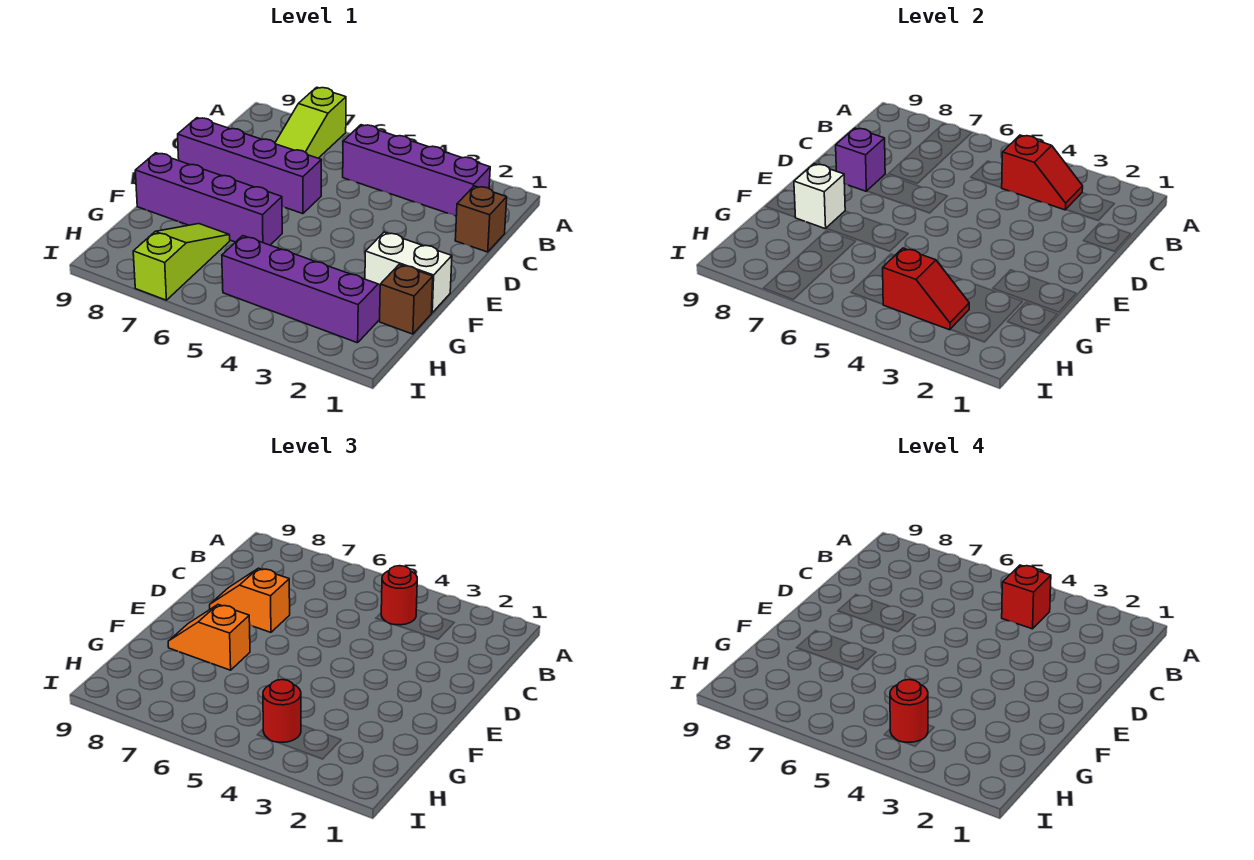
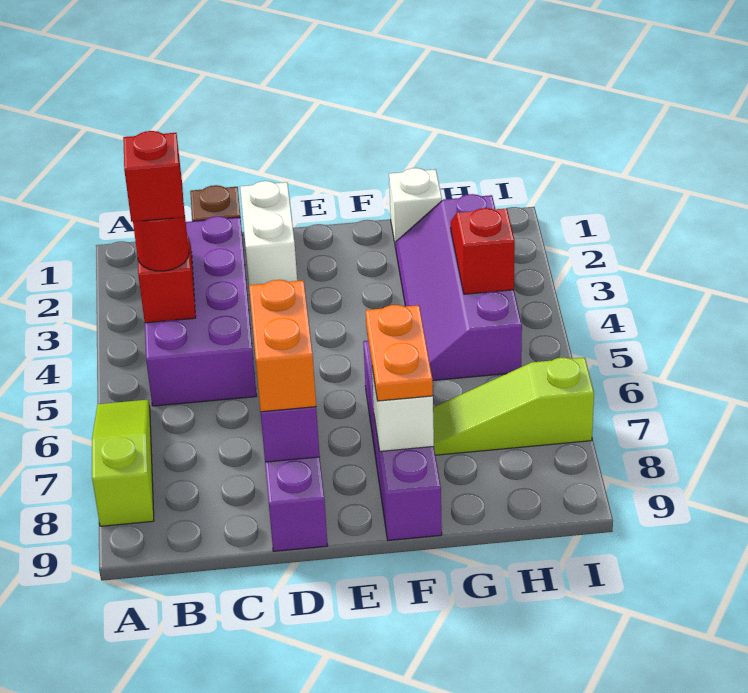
lime slope A7:C7 level 1 top A -> lime slope A6:A8 level 1 top 8
purple brick B2:B5 level 1 -> purple brick B2:C5 level 1
orange slope D7:D8 level 3 top 7 -> orange brick D7:D8 level 3
white brick F1:F2 level 1 -> white brick D1:D2 level 1
orange slope F7:F8 level 3 top 7 -> orange plate F7:F8 level 3
brown brick G1 level 1 -> white brick G1 level 1
red round brick H4 level 3 -> none
red round brick H4 level 4 -> none

